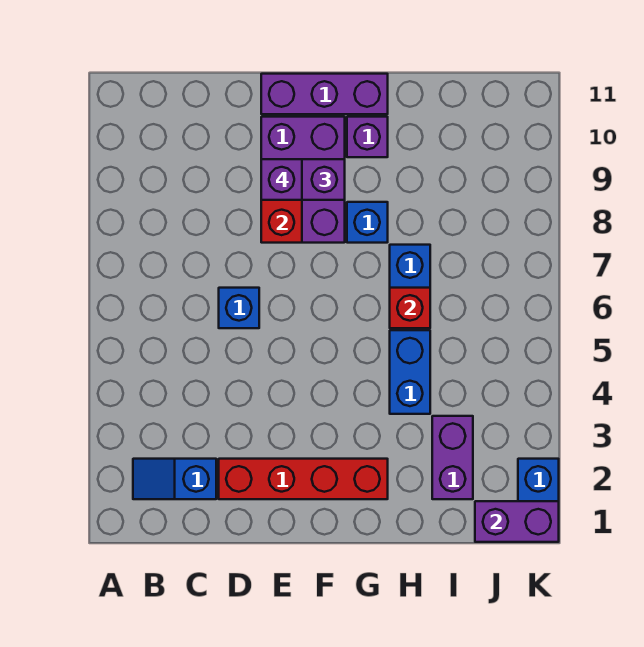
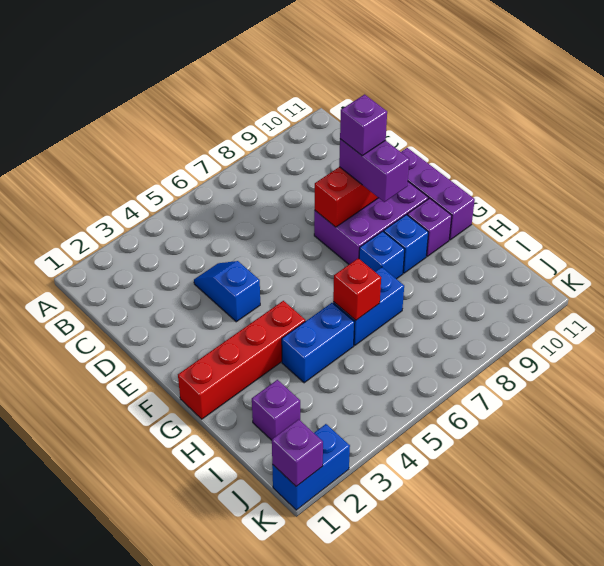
blue slope B2:C2 level 1 top C -> blue slope D4:E4 level 1 top E
red brick D2:G2 level 1 -> red brick G1:G4 level 1
blue brick D6 level 1 -> blue brick G9 level 1
purple brick I2:I3 level 1 -> purple brick I2 level 1
purple brick J1:K1 level 2 -> purple brick K1 level 2

